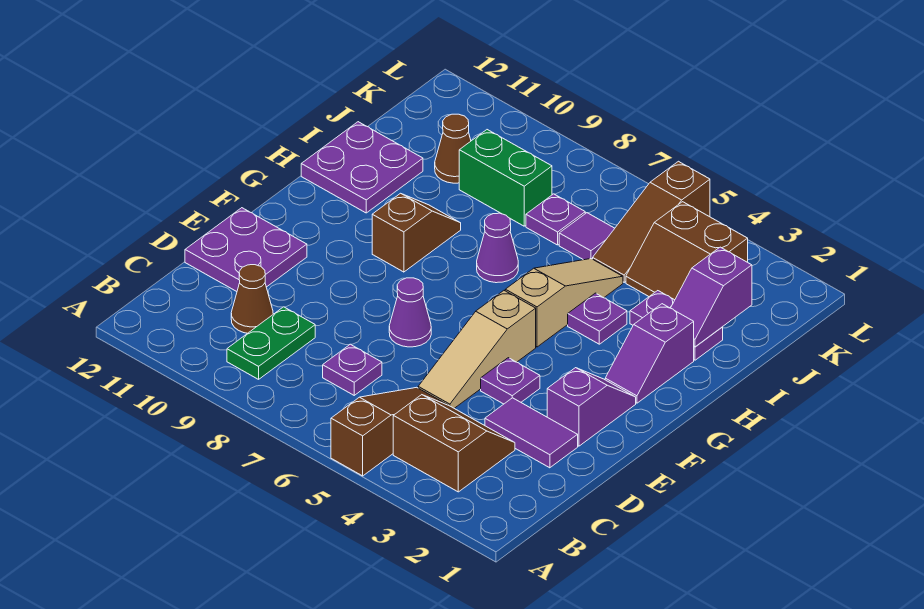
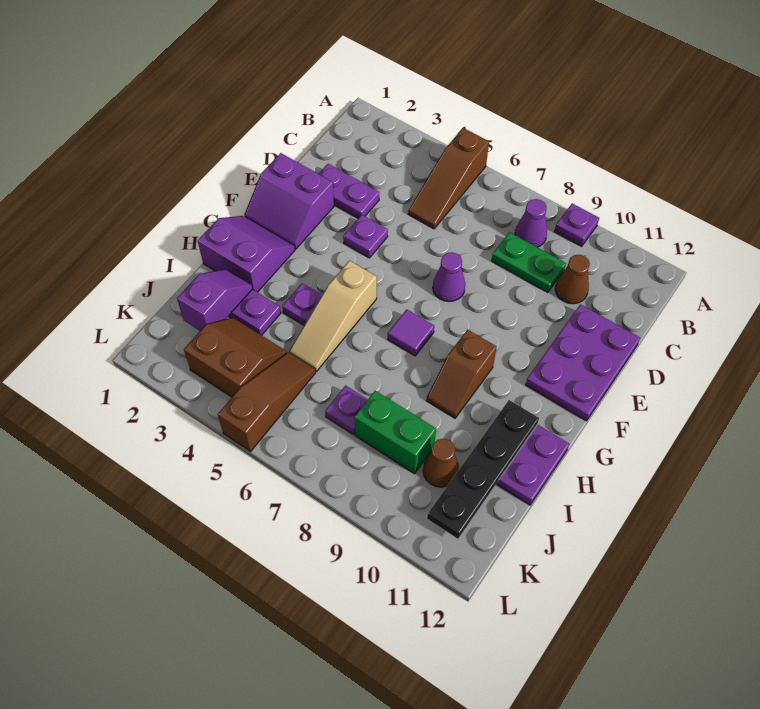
brown slope B3:C4 level 1 top B -> none
green plate B9:C9 level 1 -> green plate C8:C9 level 1
purple plate C7 level 1 -> purple plate A9 level 1
purple tile D2:D3 level 1 -> purple plate D2:D3 level 1
tan slope D5:F5 level 1 top F -> none
purple plate D11:E12 level 1 -> purple plate D11:F12 level 1
purple slope E2:F2 level 1 top E -> purple slope E1:F2 level 1 top E
purple slope G2:H2 level 1 top H -> purple slope G1:H2 level 1 top H
purple cone H7 level 1 -> purple cone B8 level 1
none -> black plate H11:K11 level 2
purple tile J6 level 1 -> purple tile G7 level 1

